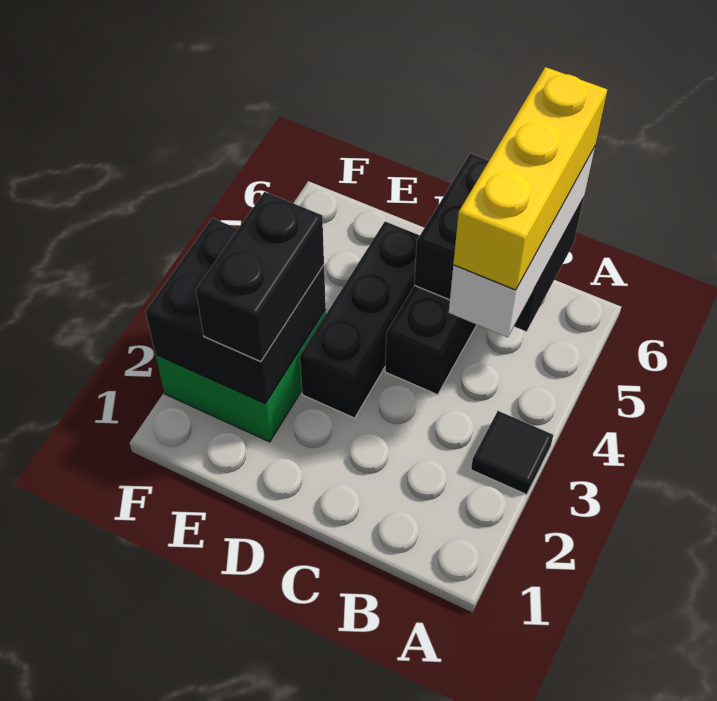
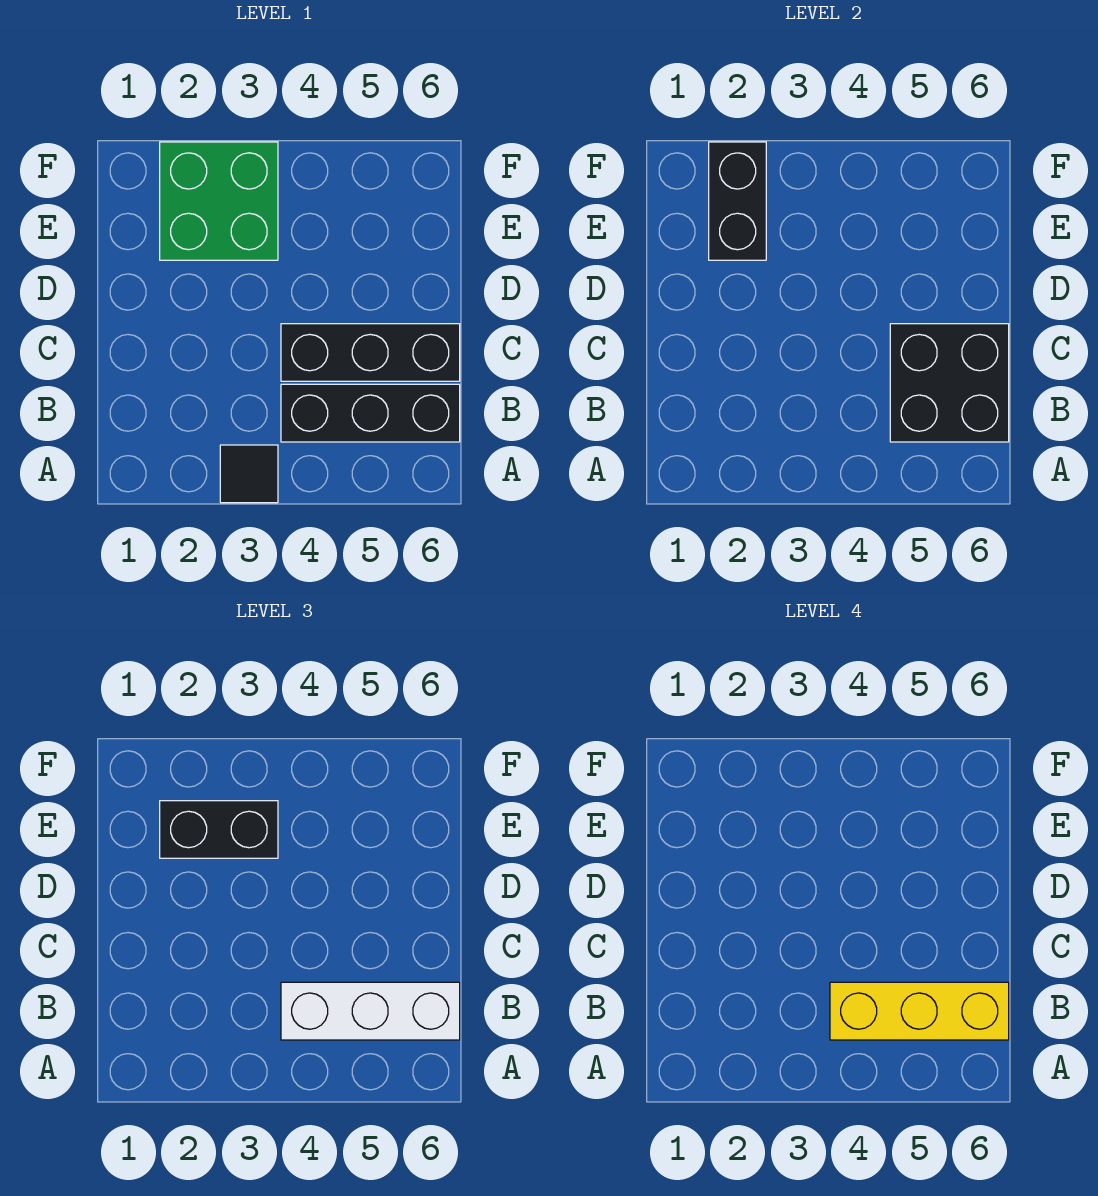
black brick D3:D5 level 1 -> black brick B4:B6 level 1
black brick E2:F3 level 2 -> black brick E2:F2 level 2

